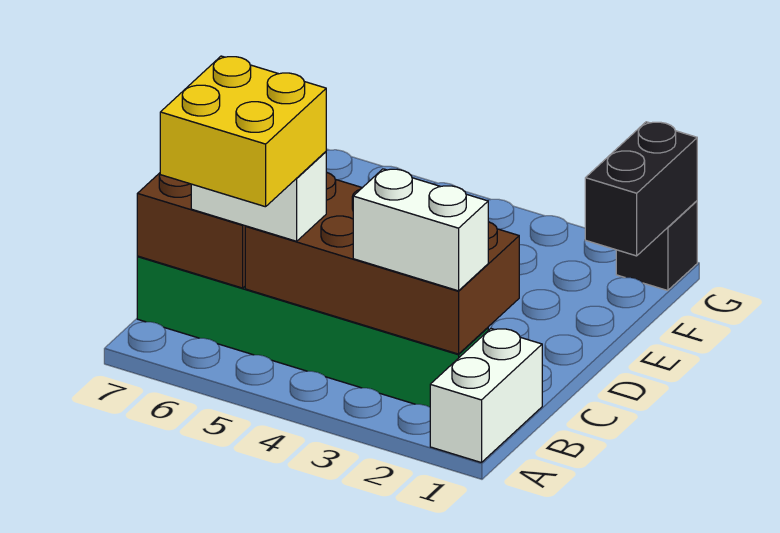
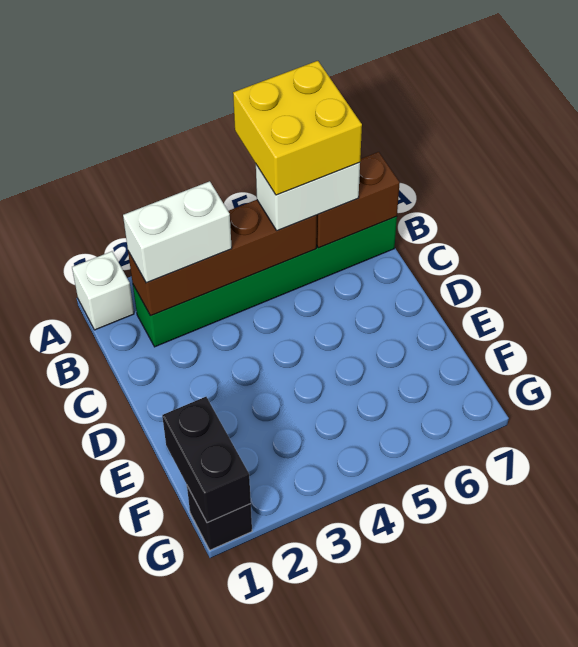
white brick A1:B1 level 1 -> white brick A1 level 1
brown brick B2:C5 level 2 -> brown brick B2:B5 level 2

